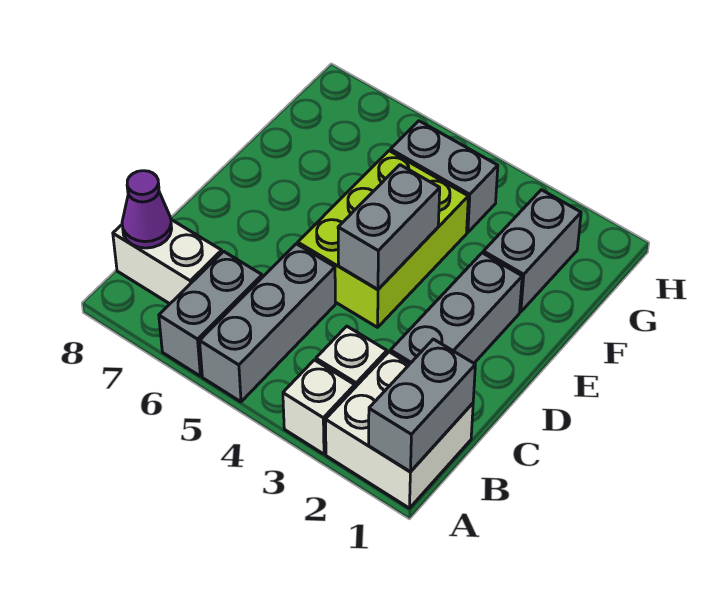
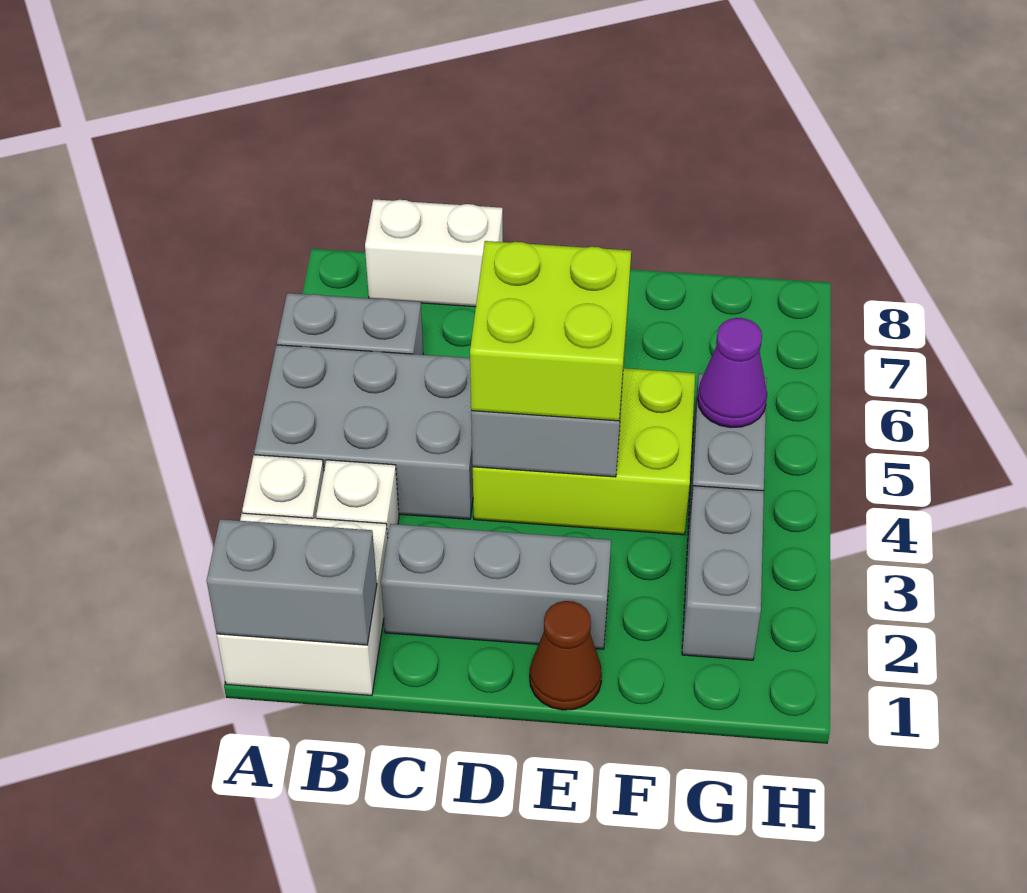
grey brick A5:C5 level 1 -> grey brick A4:C5 level 1
white brick B7:B8 level 1 -> white brick B8:C8 level 1
purple cone B8 level 2 -> purple cone G5 level 2
none -> lime brick D4:E5 level 3
none -> brown cone E1 level 1
grey brick F2:G2 level 1 -> grey brick G2:G3 level 1

